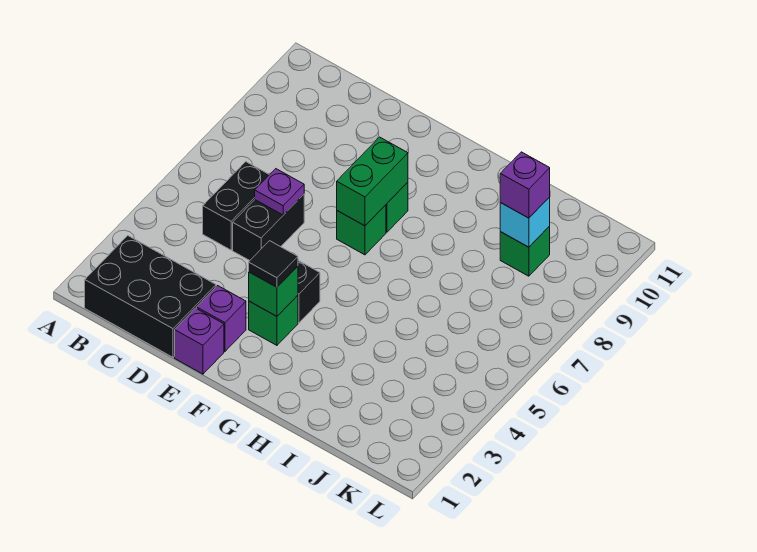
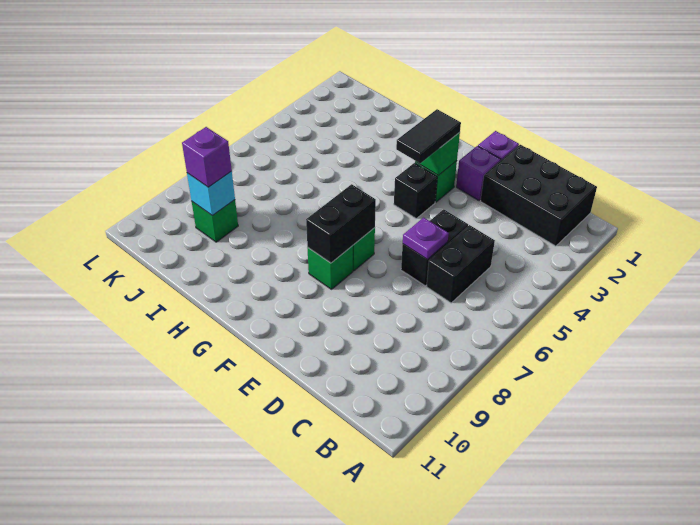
black tile F3 level 3 -> black tile F3:F4 level 3
green brick F7:F8 level 2 -> black brick F7:F8 level 2

